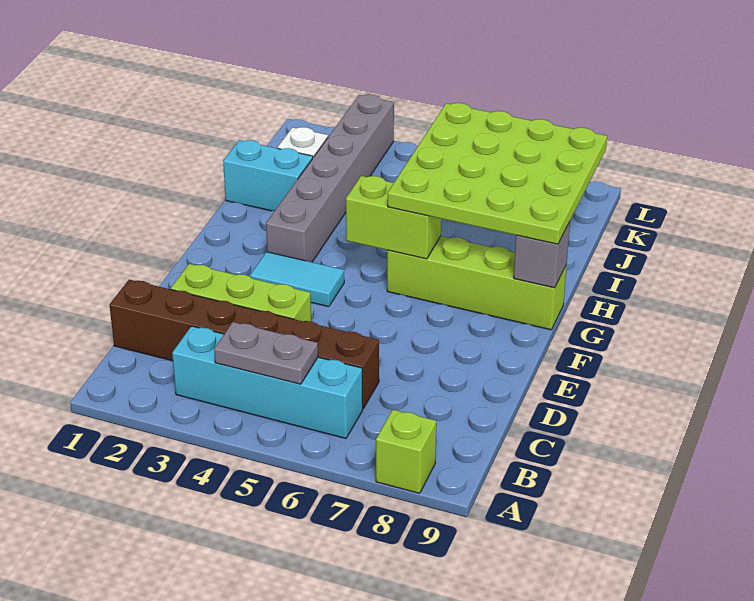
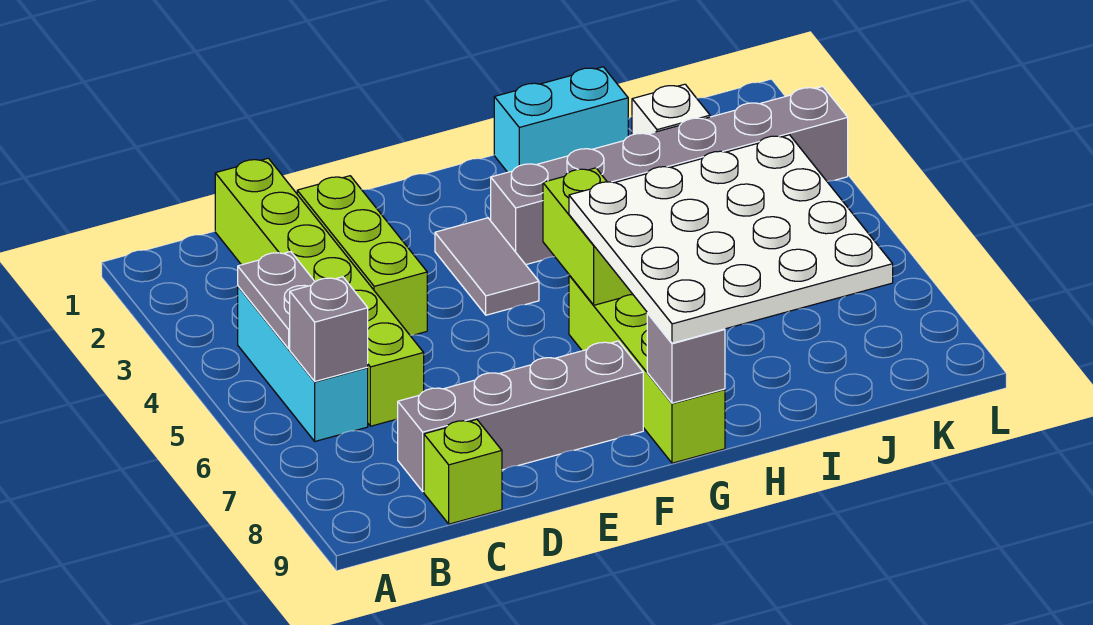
lime brick A8 level 1 -> lime brick C9 level 1
cyan brick B3:B6 level 1 -> cyan brick B4:B6 level 1
none -> grey brick B6 level 2
brown brick C1:C6 level 1 -> lime brick C1:C6 level 1
none -> grey brick C8:F8 level 1
cyan tile F3:F4 level 1 -> grey tile F3:F4 level 1
lime plate G6:J9 level 3 -> white plate G6:J9 level 3
cyan brick I1:I2 level 1 -> cyan brick H1:I1 level 1

